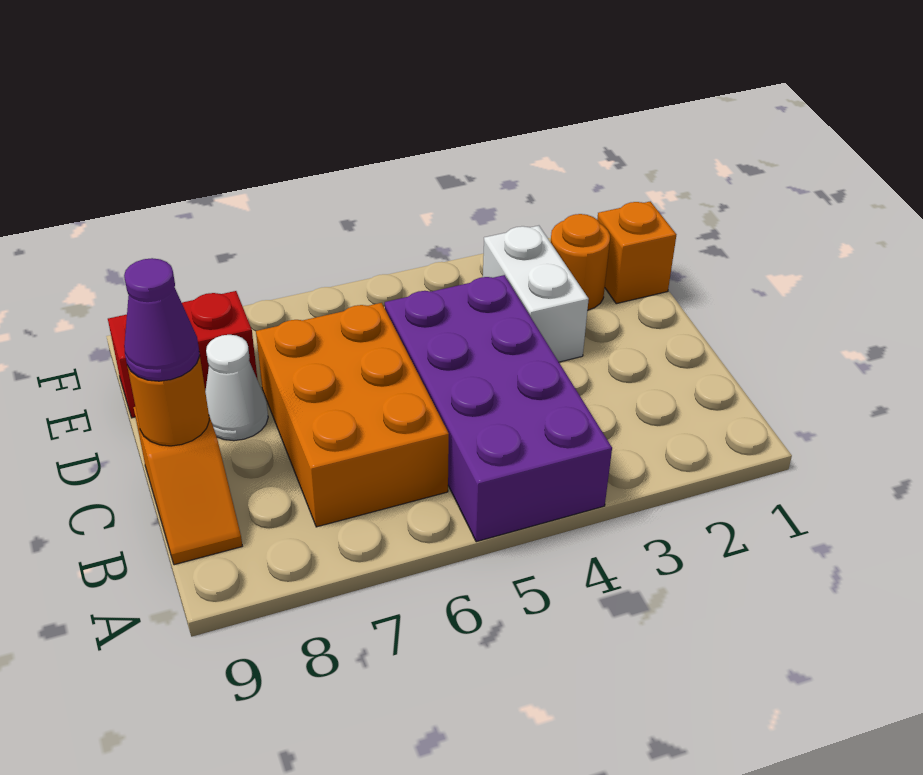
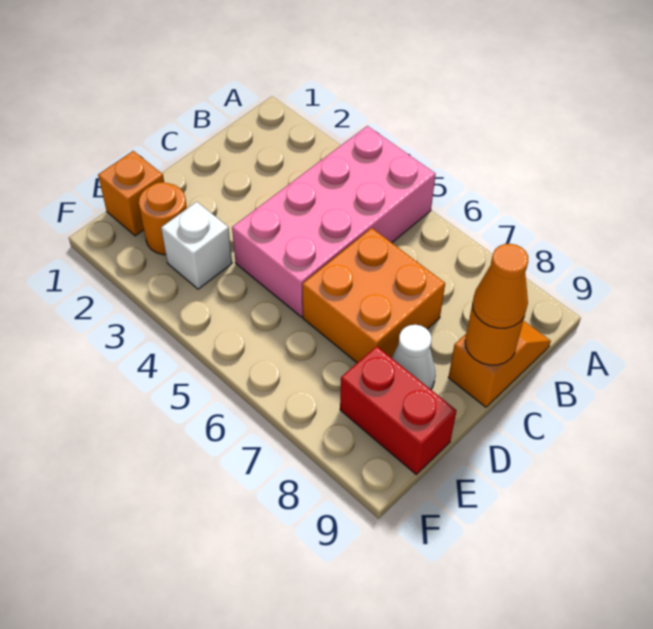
purple brick A4:D5 level 1 -> pink brick A4:D5 level 1
orange brick B6:D7 level 1 -> orange brick C6:D7 level 1
purple cone C9 level 3 -> orange cone C9 level 3
white brick D3:E3 level 1 -> white brick E3 level 1

